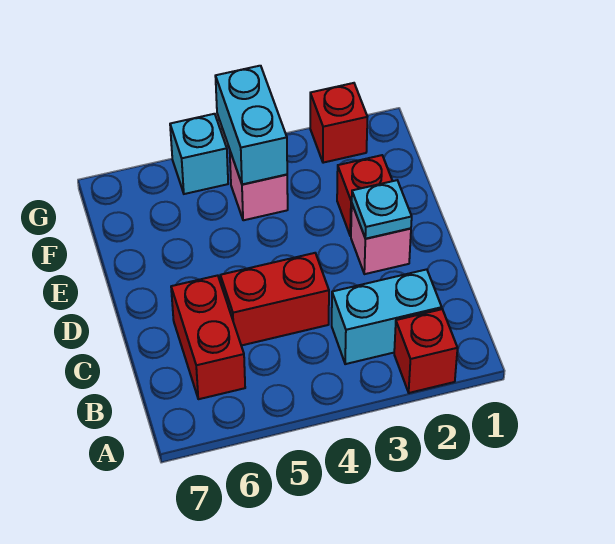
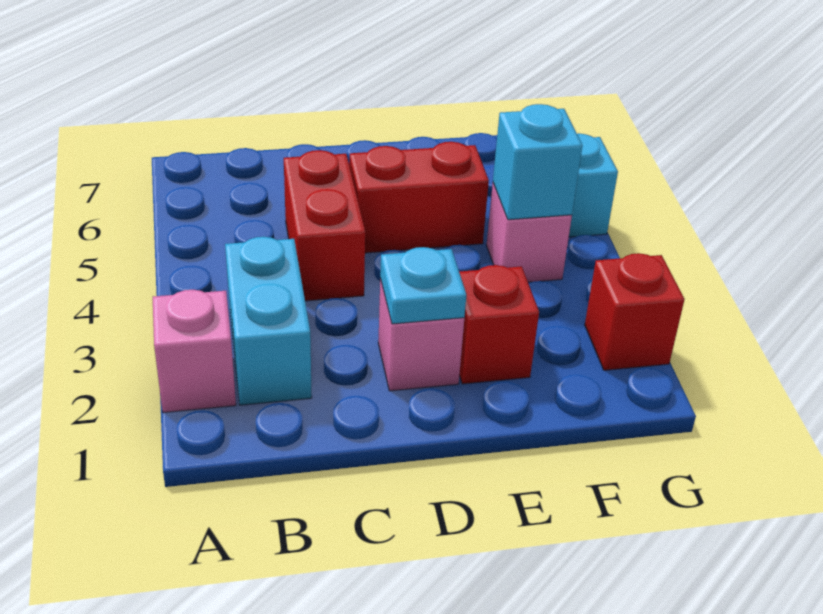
red brick A2 level 1 -> pink brick A2 level 1
red brick B6:C6 level 1 -> red brick D5:E5 level 1
cyan brick F4:G4 level 2 -> cyan brick F4 level 2

